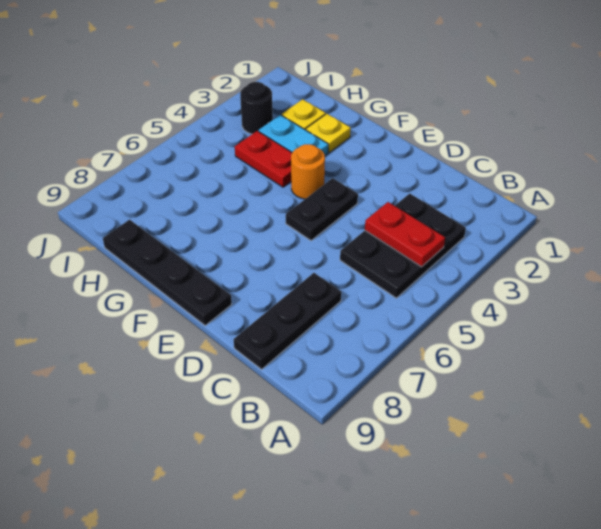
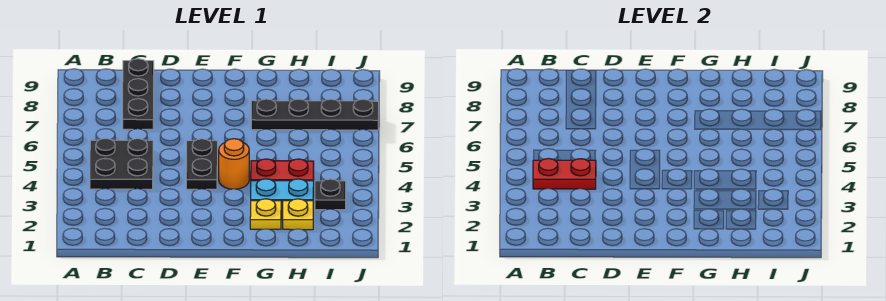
black plate B3:C5 level 1 -> black plate B4:C5 level 1
black plate E9:H9 level 1 -> black plate G7:J7 level 1
black round brick I3 level 1 -> black plate I3 level 1

